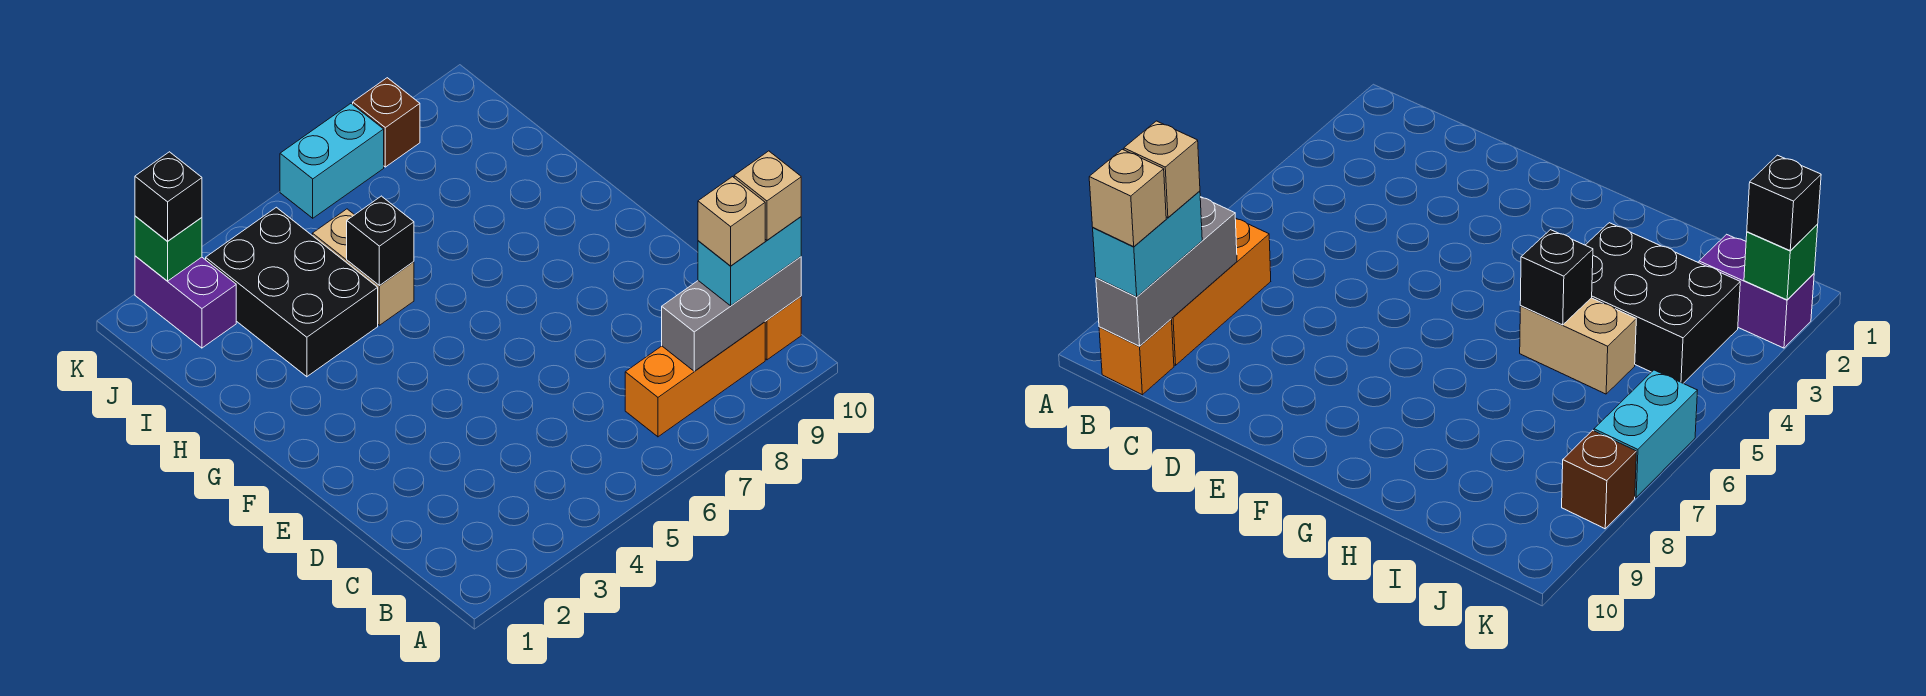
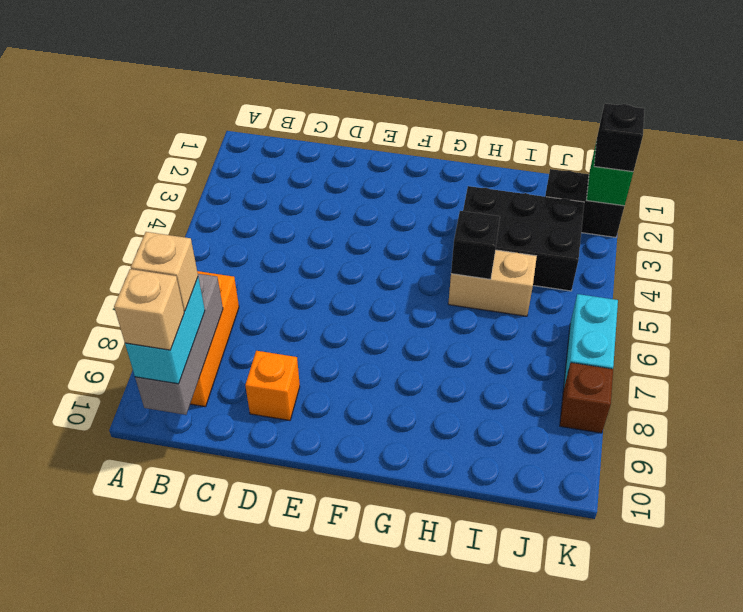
orange brick B10 level 1 -> orange brick D9 level 1
purple brick J2:K2 level 1 -> black brick J2:K2 level 1

